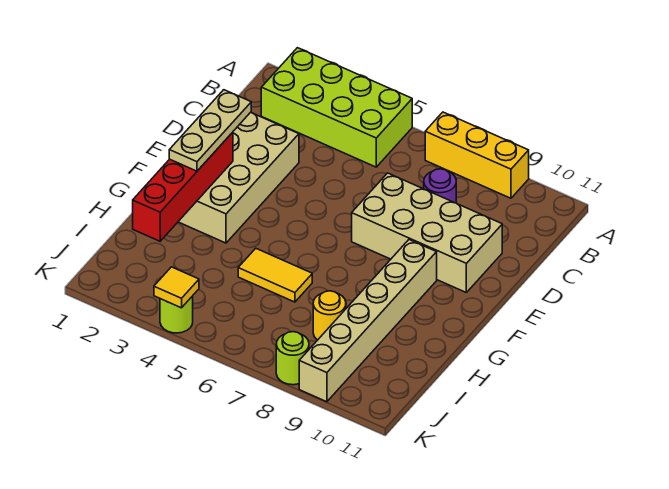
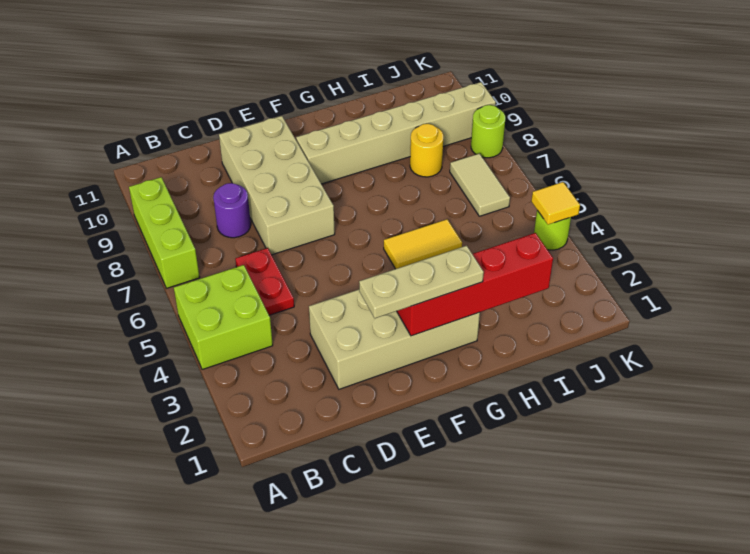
lime brick A2:B5 level 1 -> lime brick A4:B5 level 1
yellow brick A7:A9 level 1 -> lime brick A7:A9 level 1
none -> red plate C5:C6 level 1
yellow tile H5:H6 level 1 -> yellow tile G5:H5 level 1
none -> tan tile J6:J7 level 1

